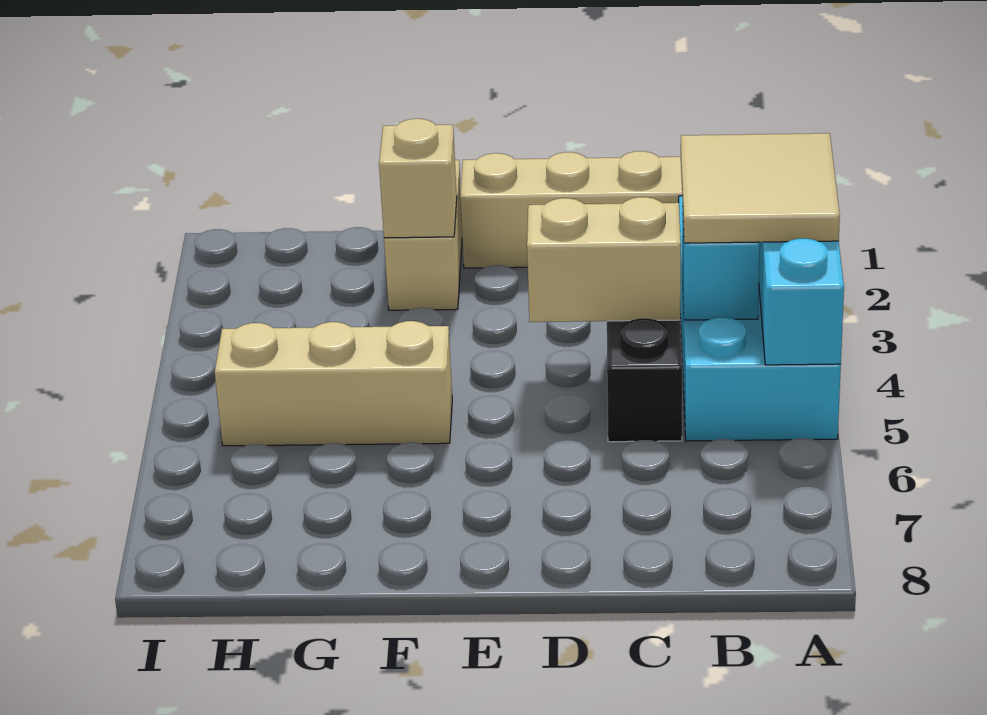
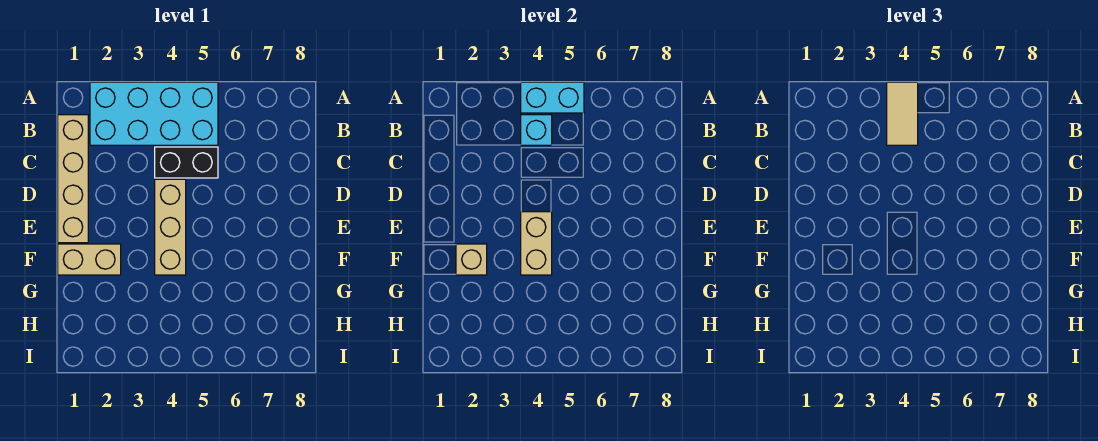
tan tile A3:B4 level 3 -> tan tile A4:B4 level 3
tan brick C4:D4 level 2 -> tan brick E4:F4 level 2
tan brick F5:H5 level 1 -> tan brick D4:F4 level 1

